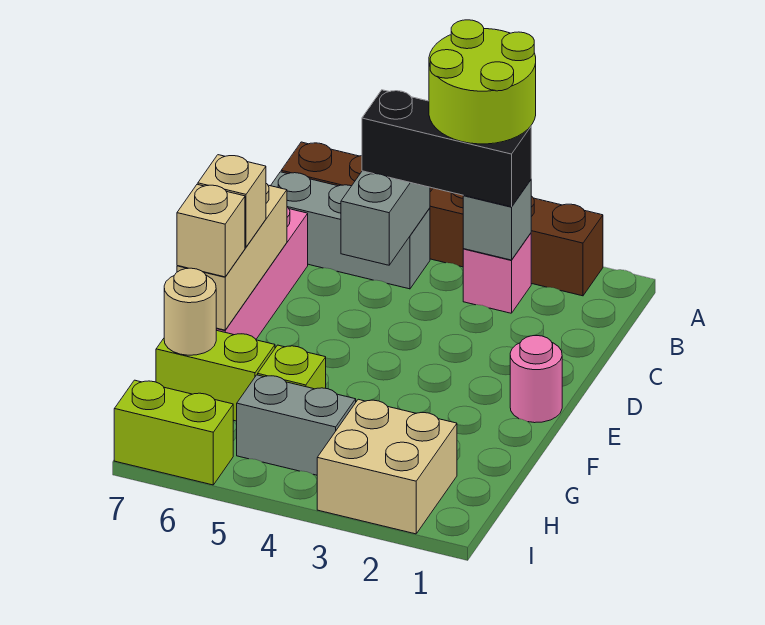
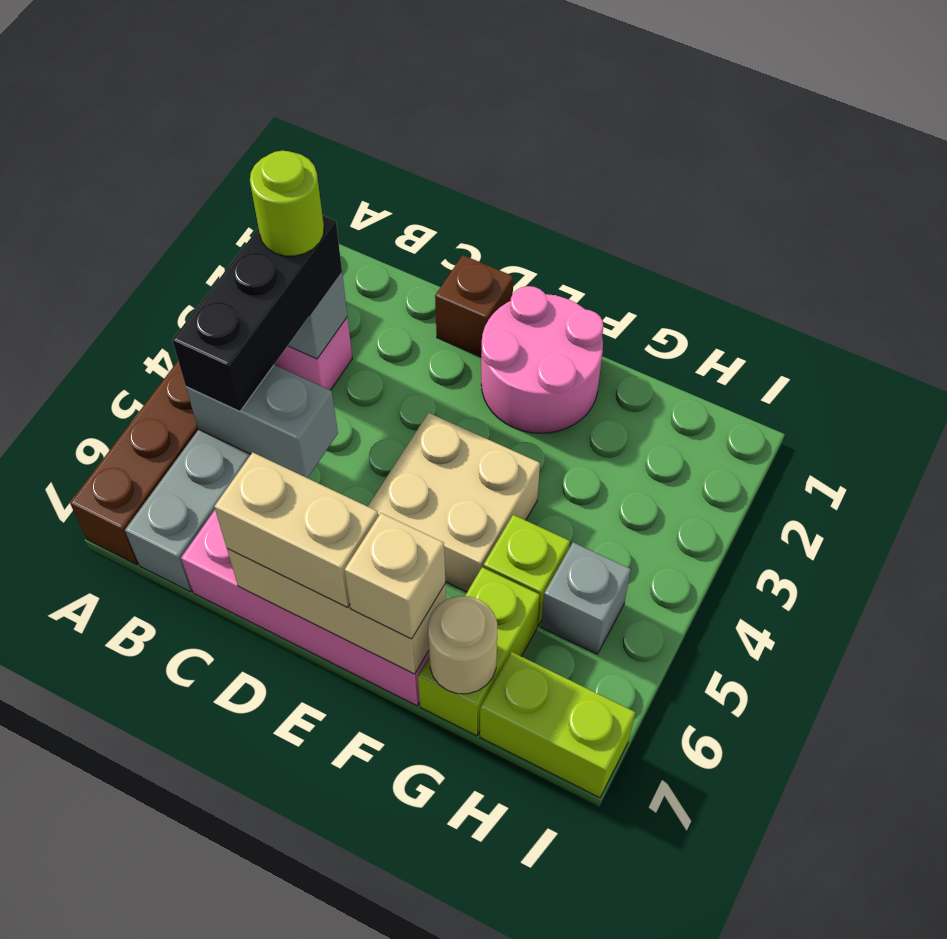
lime round brick A3:B4 level 4 -> lime round brick B3 level 4
none -> brown brick D1 level 1
pink round brick E1 level 1 -> pink round brick E1:F2 level 1
tan brick E7 level 3 -> tan brick D7:E7 level 3
tan brick H2:I3 level 1 -> tan brick E4:F5 level 1
grey brick H4:H5 level 1 -> grey brick H5 level 1
lime brick I6:I7 level 1 -> lime brick H7:I7 level 1

